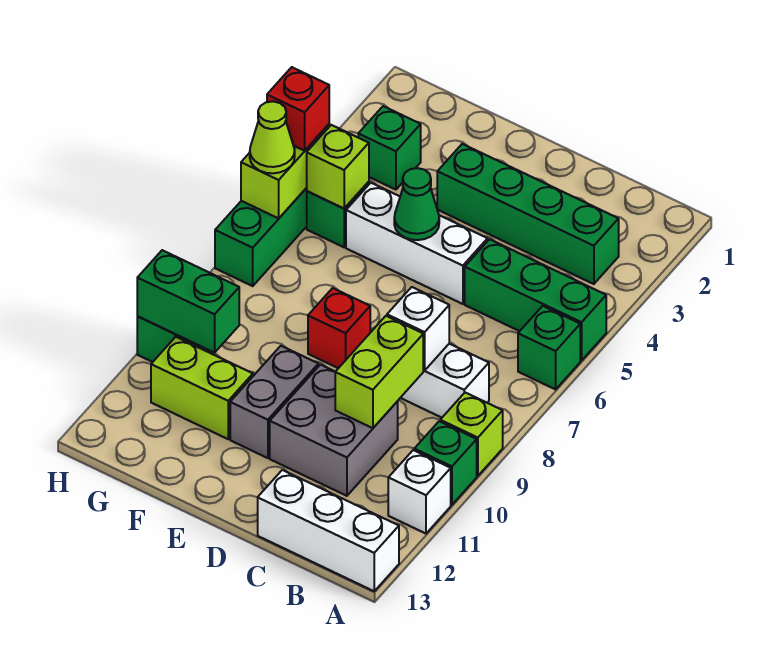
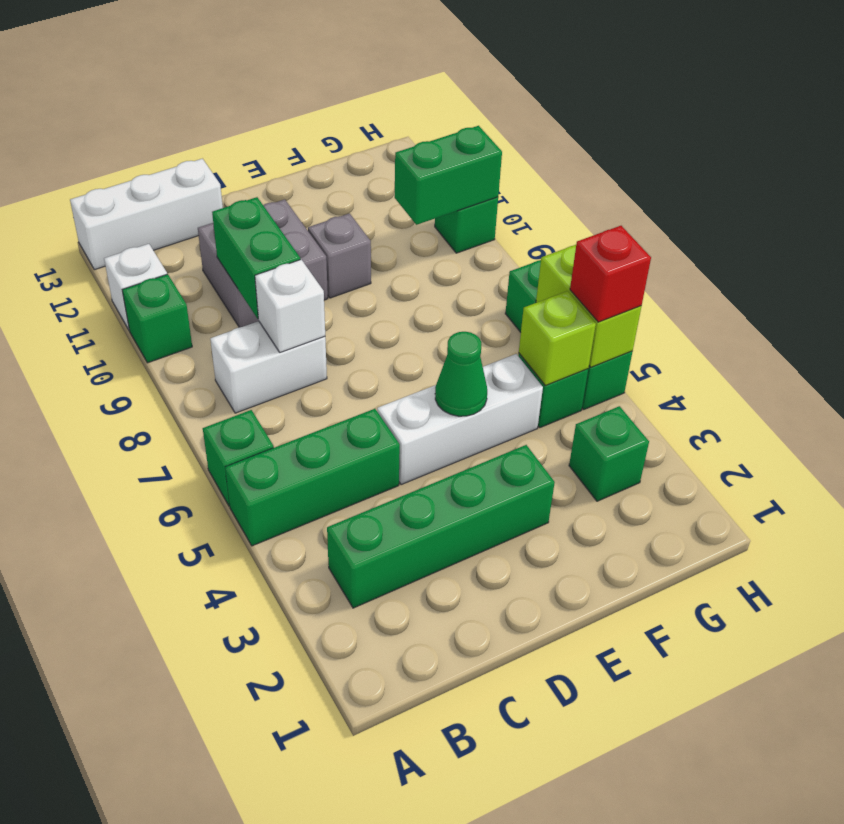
lime brick A9 level 1 -> none
lime brick C9:C10 level 2 -> green brick C9:C10 level 2
red brick E8 level 1 -> none
grey brick E10:E11 level 1 -> grey brick E10 level 1
lime brick F11:G11 level 1 -> none
lime cone H6 level 3 -> none

